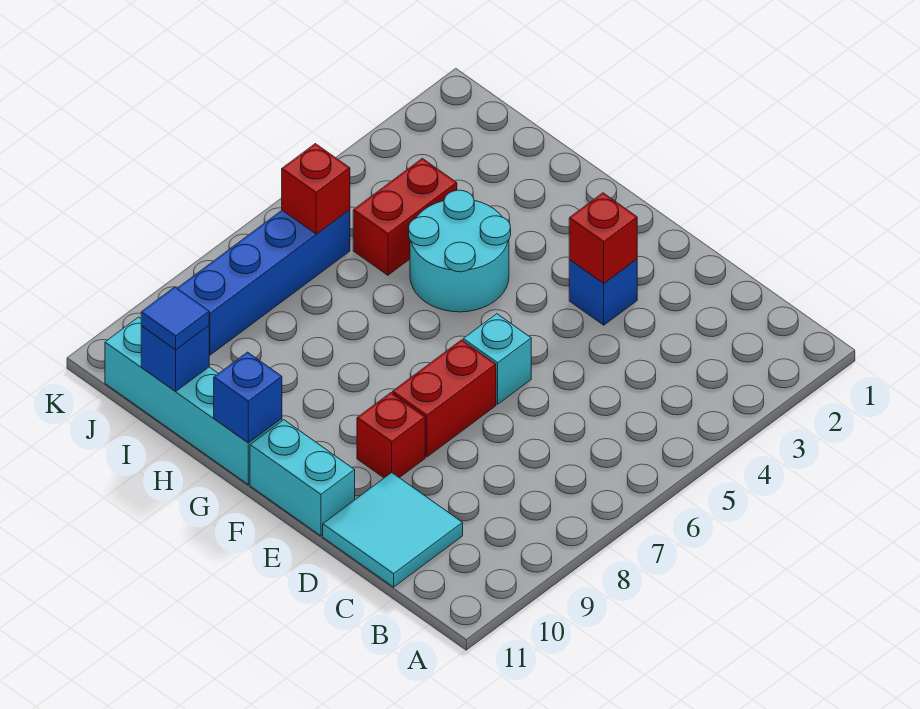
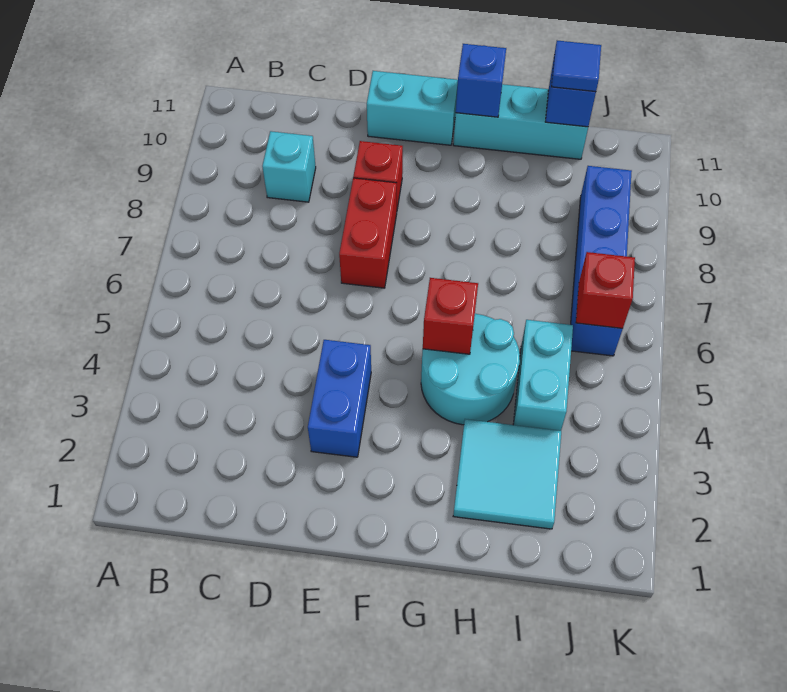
cyan tile C10:D11 level 1 -> cyan tile H2:I3 level 1
blue brick E3 level 1 -> blue brick E3:E4 level 1
red brick E3 level 2 -> red brick G5 level 2
cyan brick E6 level 1 -> cyan brick C9 level 1
cyan brick G11:J11 level 1 -> cyan brick G11:I11 level 1
red brick I4:I5 level 1 -> cyan brick I4:I5 level 1

